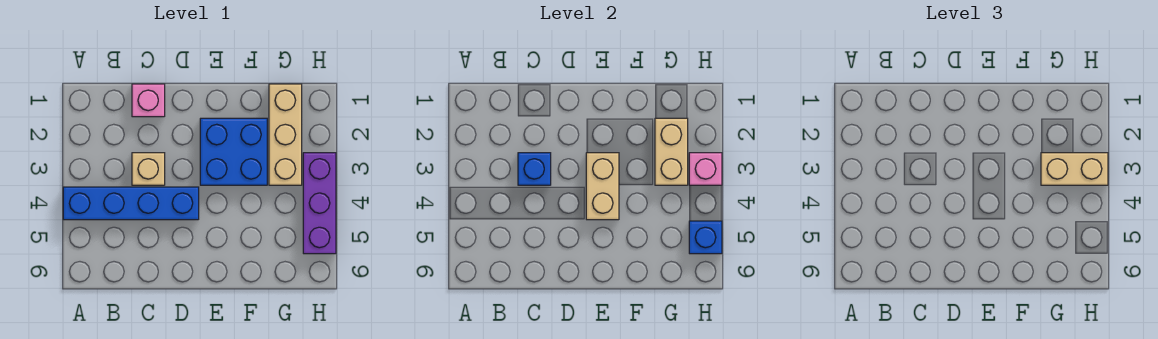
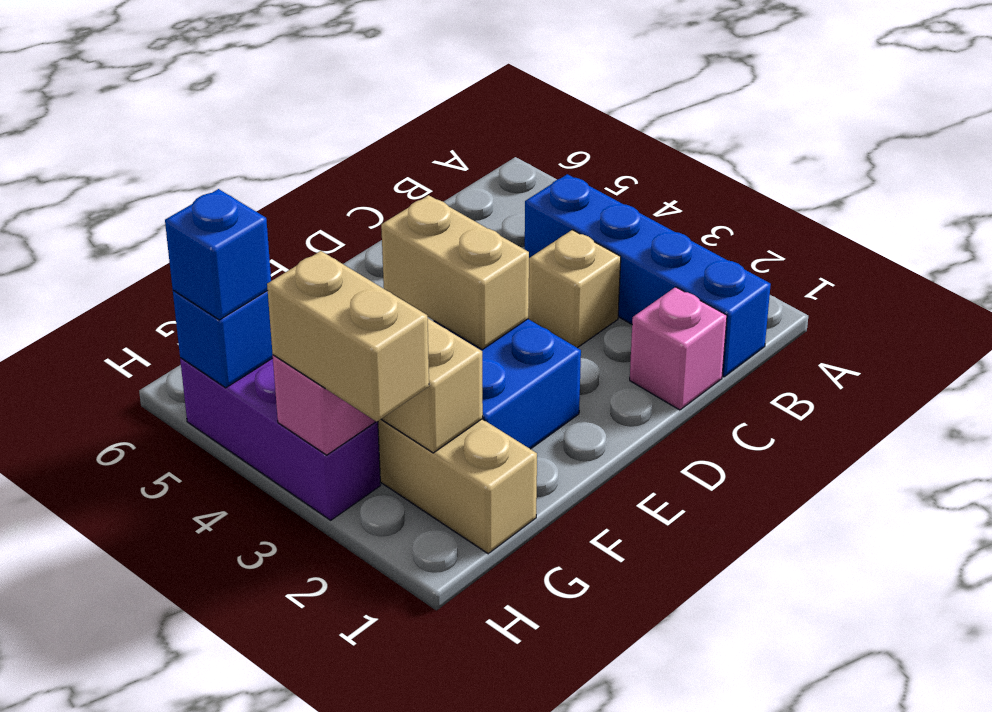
blue brick A4:D4 level 1 -> blue brick B1:B4 level 1
blue brick C3 level 2 -> blue brick H5 level 3
tan brick G3:H3 level 3 -> tan brick H2:H3 level 3

